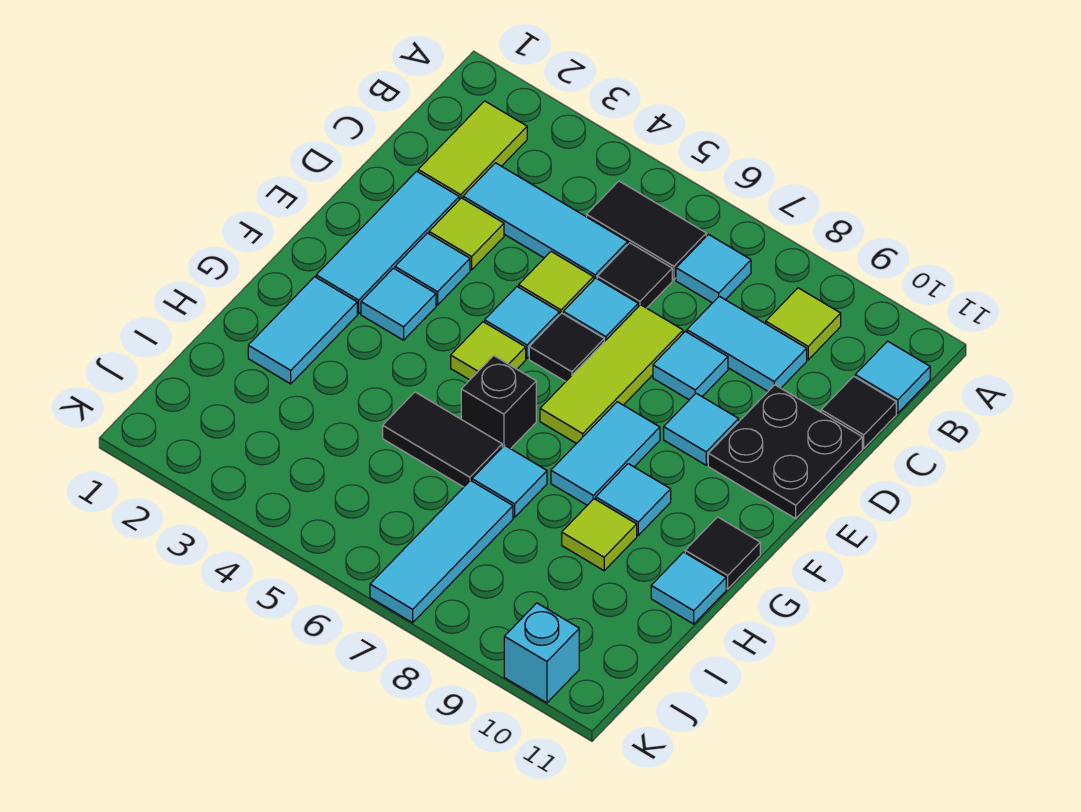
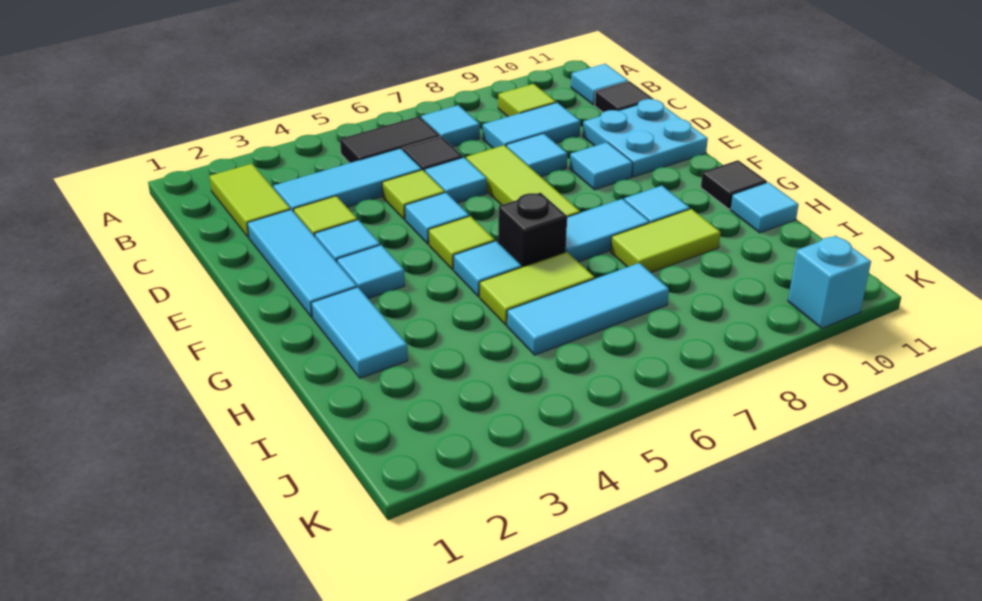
black plate D10:E11 level 1 -> cyan plate D10:E11 level 1
black tile E6 level 1 -> none
cyan tile F8:G8 level 1 -> cyan tile G7:G8 level 1
black tile H5:H6 level 1 -> lime tile H5:H6 level 1
cyan tile H7 level 1 -> cyan tile G5 level 1
lime tile H9 level 1 -> lime tile H8:H9 level 1
cyan tile I7:K7 level 1 -> cyan tile I5:I7 level 1

